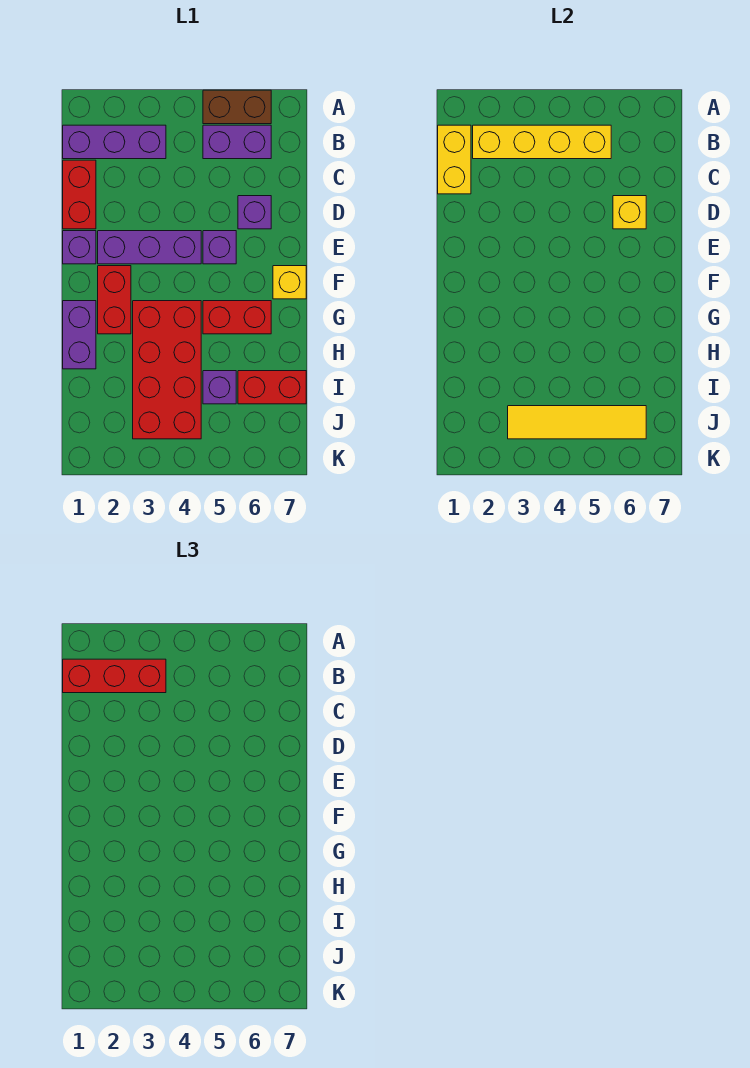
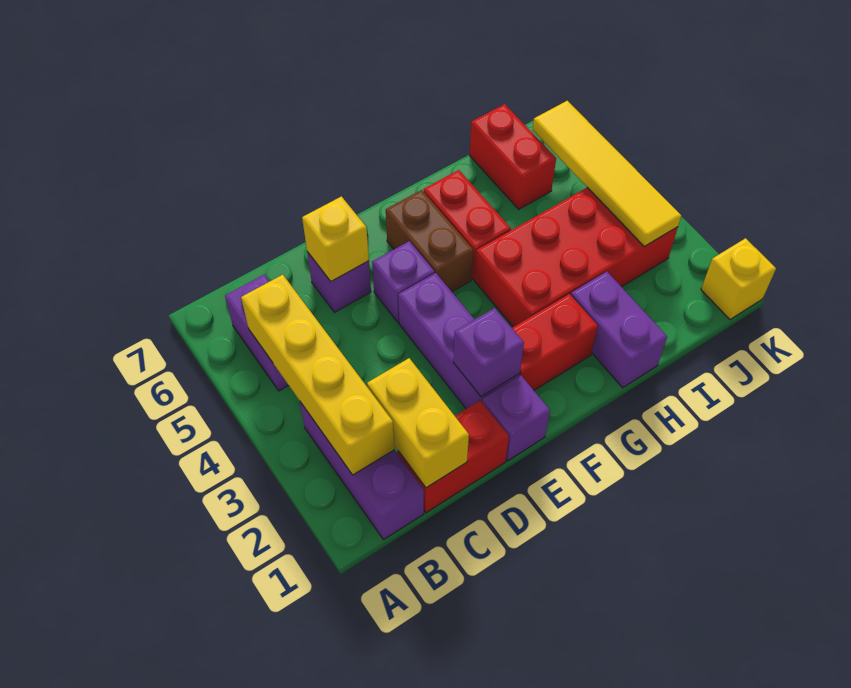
brown brick A5:A6 level 1 -> brown brick F5:F6 level 1
yellow brick B1:C1 level 2 -> yellow brick C1:C2 level 2
red brick B1:B3 level 3 -> none
yellow brick F7 level 1 -> yellow brick K1 level 1
purple brick G1:H1 level 1 -> purple brick H1:H2 level 1
purple brick I5 level 1 -> purple brick E2 level 2

